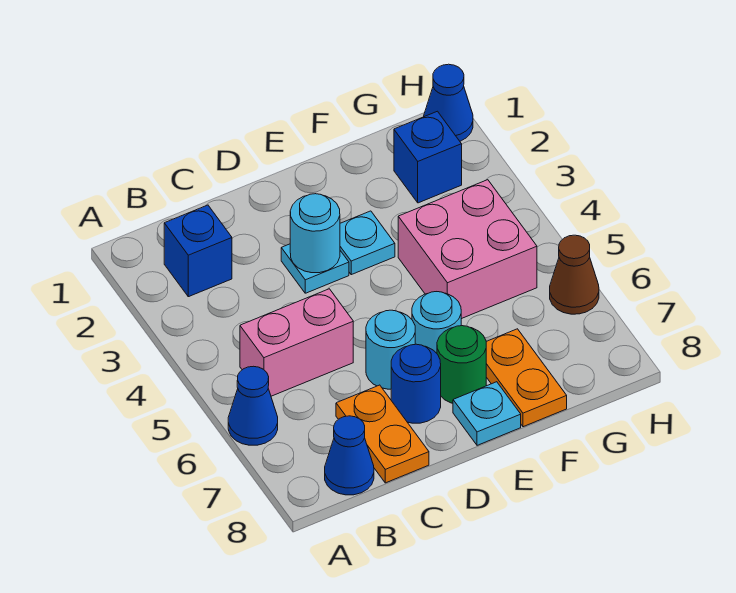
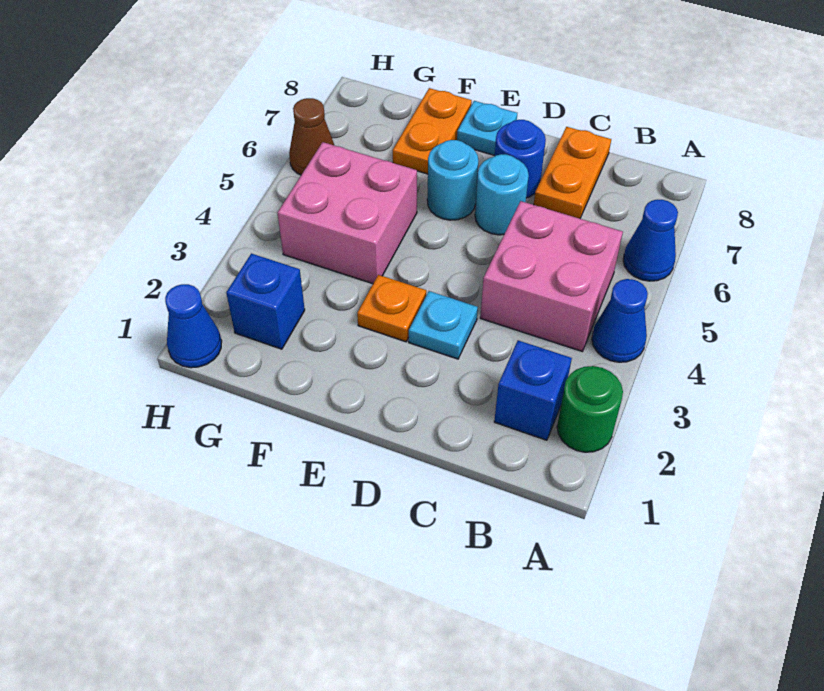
pink brick B5:C5 level 1 -> pink brick B4:C5 level 1
blue cone B8 level 1 -> blue cone A4 level 1
cyan round brick D3 level 2 -> none
cyan plate E3 level 1 -> orange plate E3 level 1
green round brick E7 level 1 -> green round brick A2 level 1

